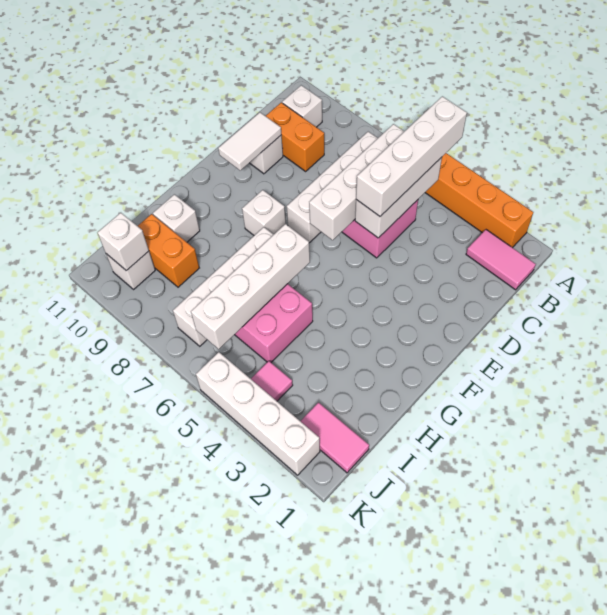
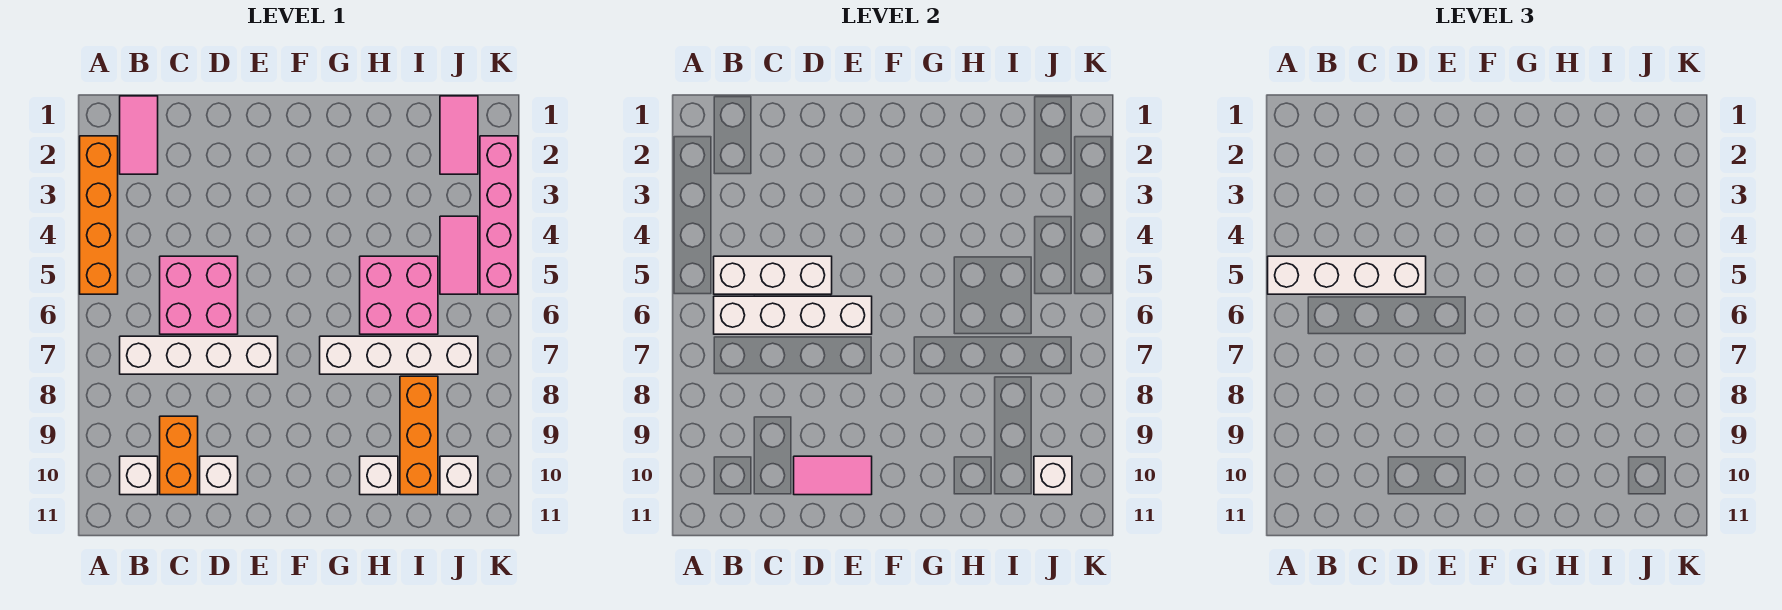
white tile D10:E10 level 2 -> pink tile D10:E10 level 2
white brick F8 level 1 -> none
white brick G6:J6 level 2 -> none
orange brick I9:I10 level 1 -> orange brick I8:I10 level 1
pink tile J4 level 1 -> pink tile J4:J5 level 1
white brick K2:K5 level 1 -> pink brick K2:K5 level 1

